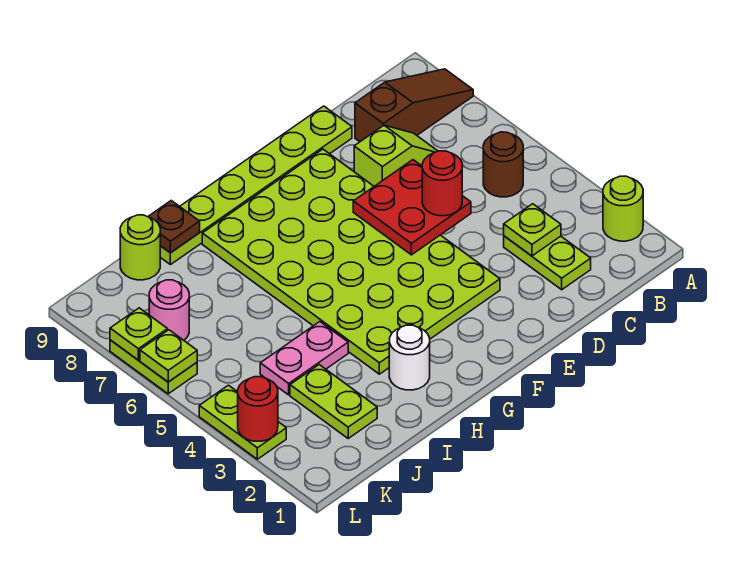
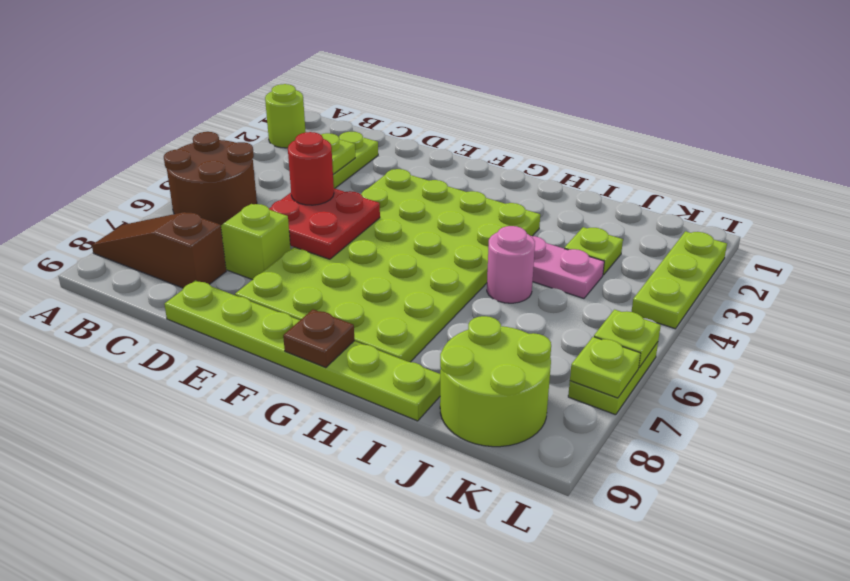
brown round brick B5 level 1 -> brown round brick A5:B6 level 1
white round brick H2 level 1 -> none
brown plate I9 level 2 -> brown plate G9 level 2
lime plate J2:J3 level 1 -> lime plate J3 level 1
lime round brick J9 level 1 -> lime round brick J8:K9 level 1
pink round brick K7 level 1 -> pink round brick I5 level 1
lime plate L3:L4 level 1 -> lime plate L2:L4 level 1
red round brick L3 level 2 -> none

